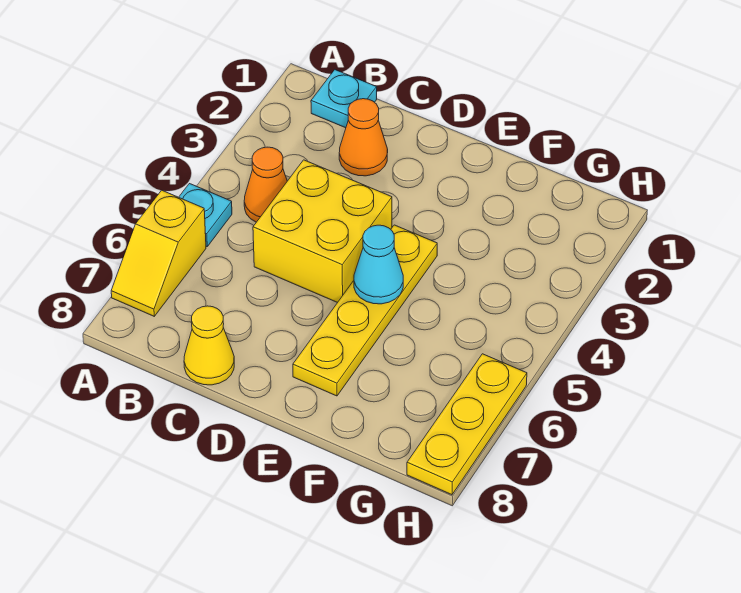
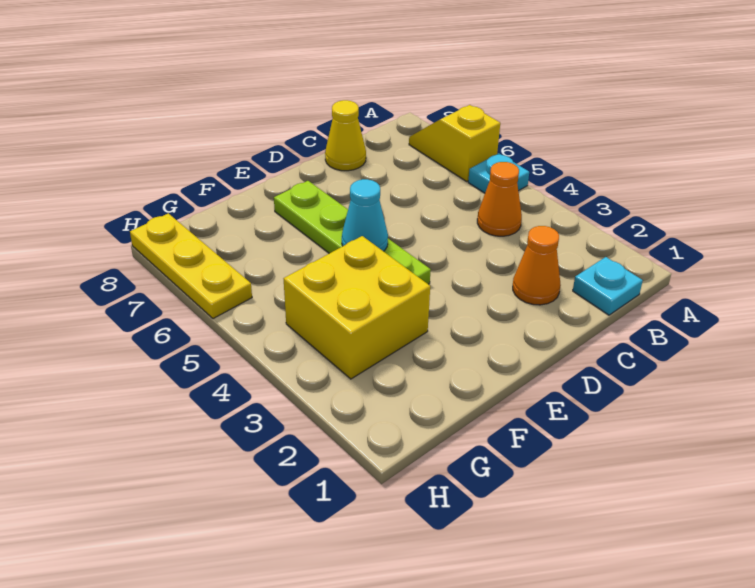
yellow brick C4:D5 level 1 -> yellow brick F3:G4 level 1
yellow plate E4:E7 level 1 -> lime plate E4:E7 level 1

